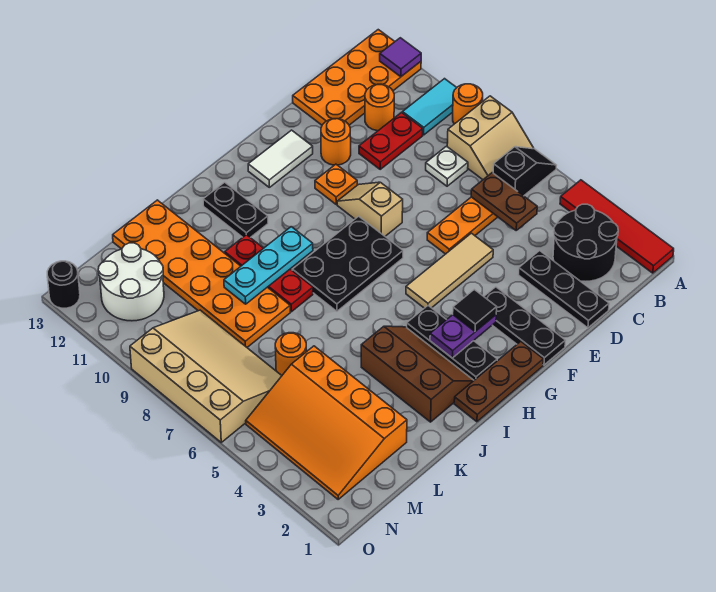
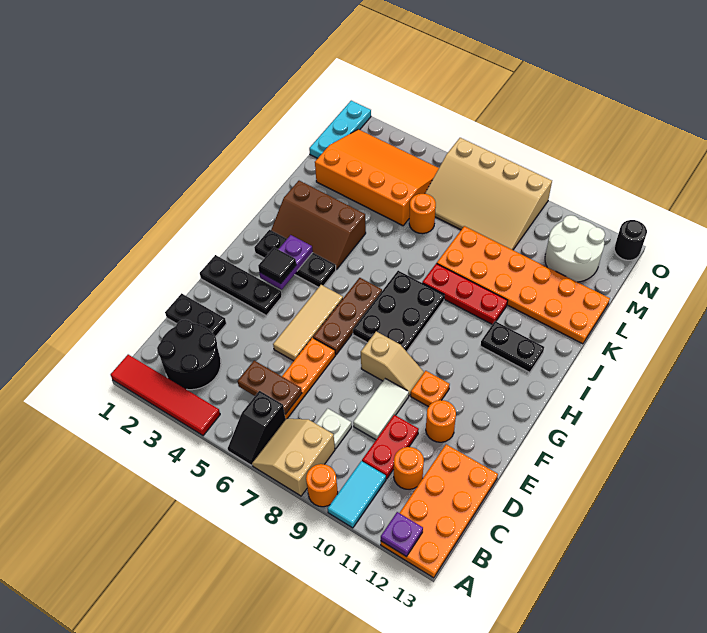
purple tile A12 level 2 -> purple plate A12 level 2
black plate D1:D3 level 1 -> black plate D1:D2 level 1
white tile F12:G12 level 1 -> white tile D9:E9 level 1
brown plate G1:I1 level 1 -> brown plate F6:H6 level 1
cyan plate I9:K9 level 2 -> cyan plate M1:O1 level 1

